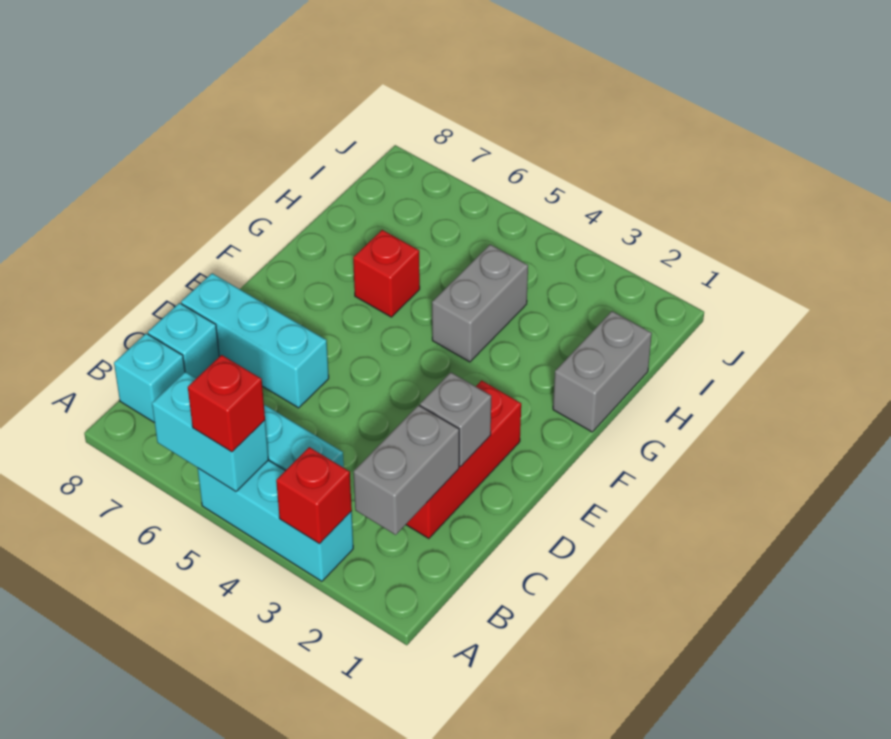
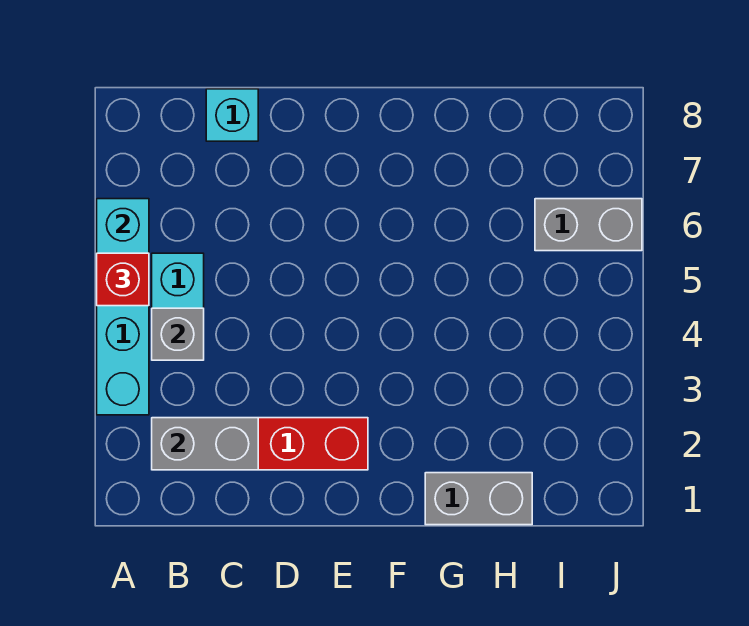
red brick A3 level 2 -> none
cyan brick B8 level 1 -> none
grey brick D2 level 2 -> grey brick B4 level 2
cyan brick D6:D8 level 1 -> none
grey brick G4:H4 level 1 -> grey brick I6:J6 level 1
red brick G6 level 1 -> none

